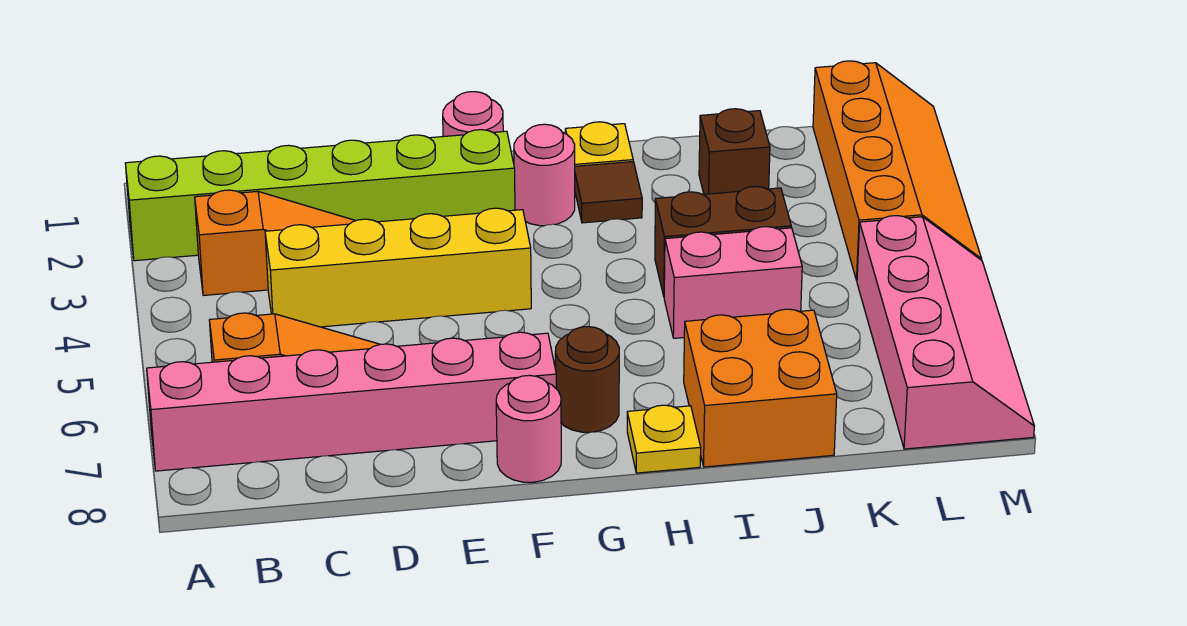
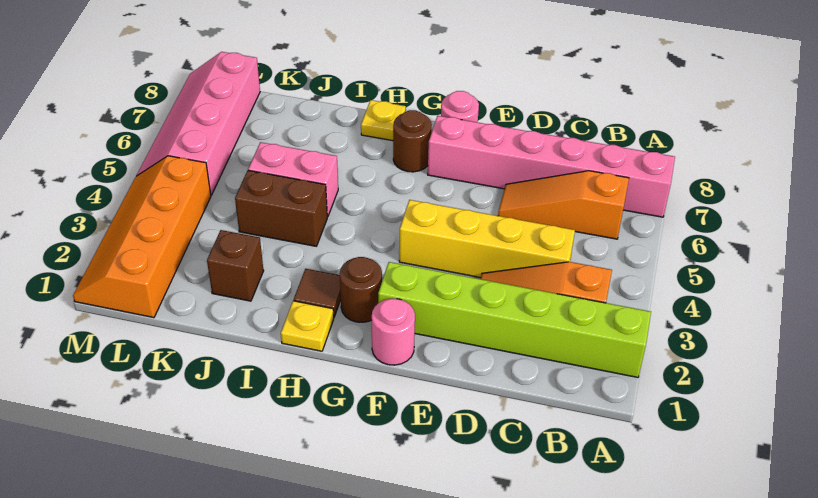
pink round brick G2 level 1 -> brown round brick G2 level 1
orange brick I7:J8 level 1 -> none

